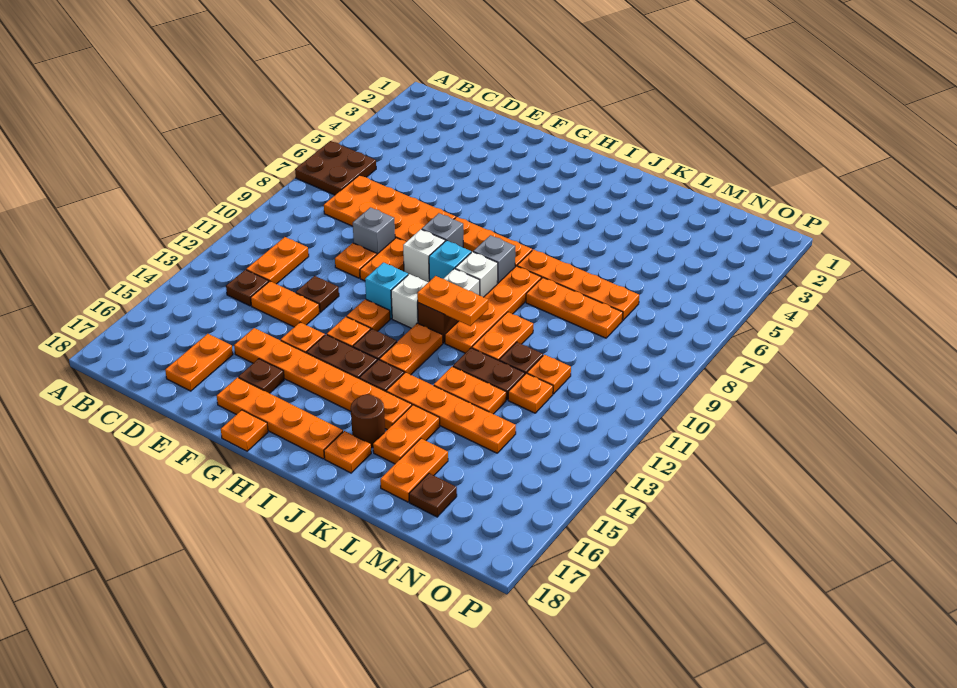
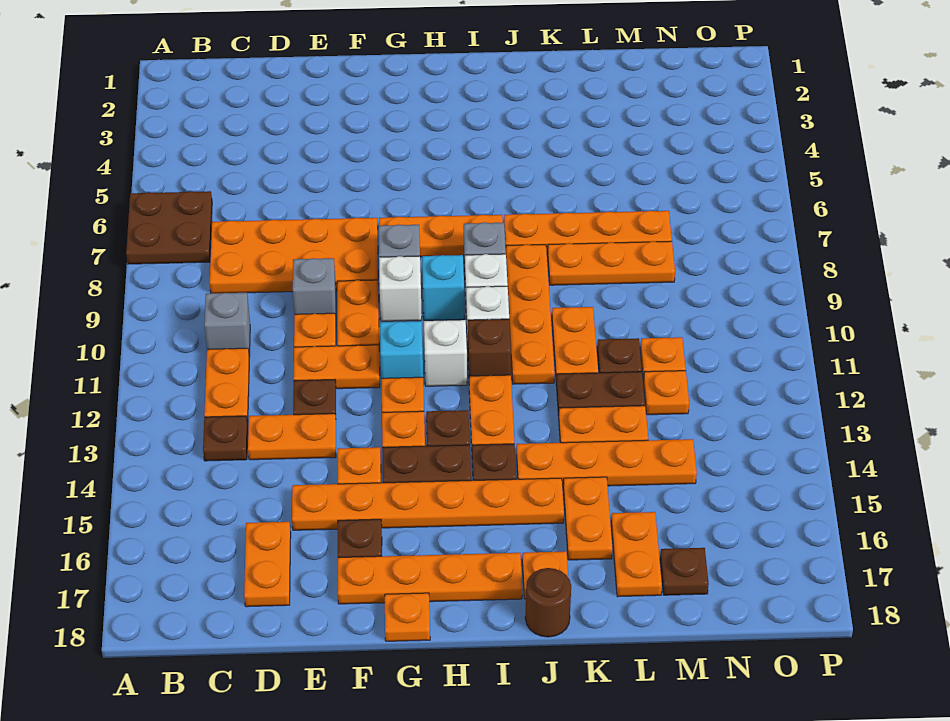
none -> grey brick C10 level 1
orange plate I11:J11 level 2 -> orange plate E11:F11 level 1
brown round brick J16 level 1 -> brown round brick J18 level 1

